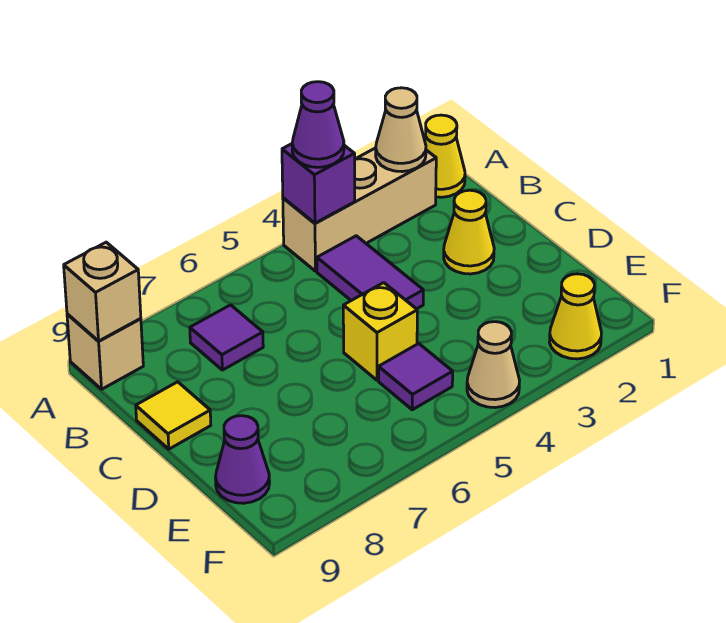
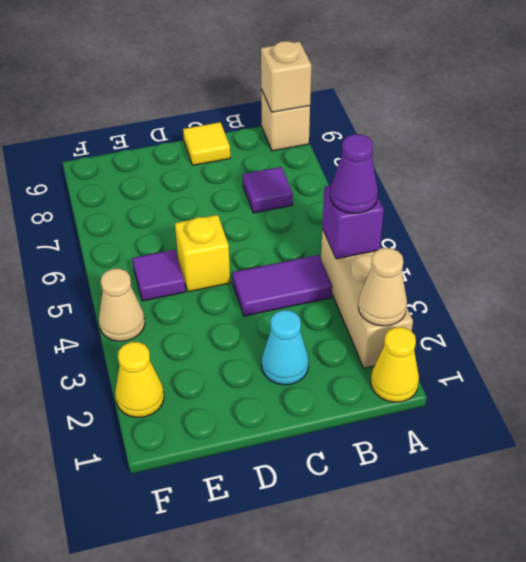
yellow cone C2 level 1 -> cyan cone C2 level 1
purple cone E9 level 1 -> none

